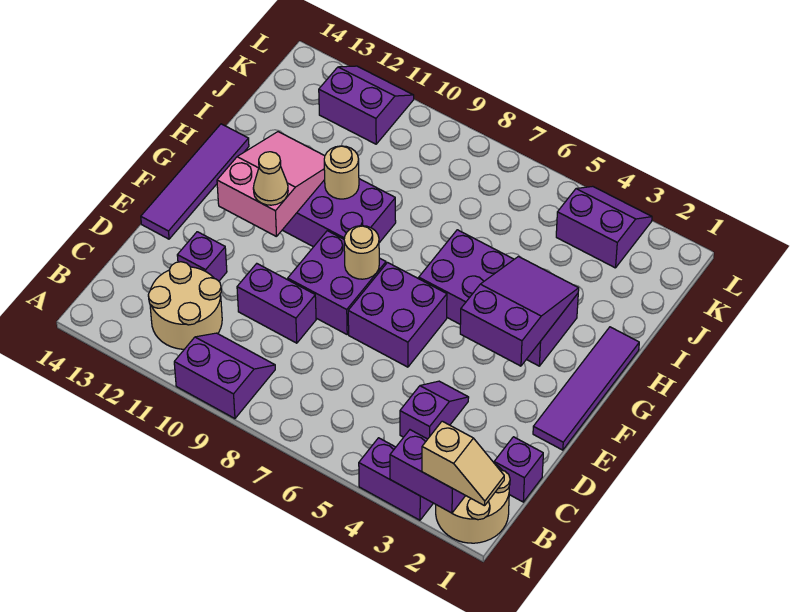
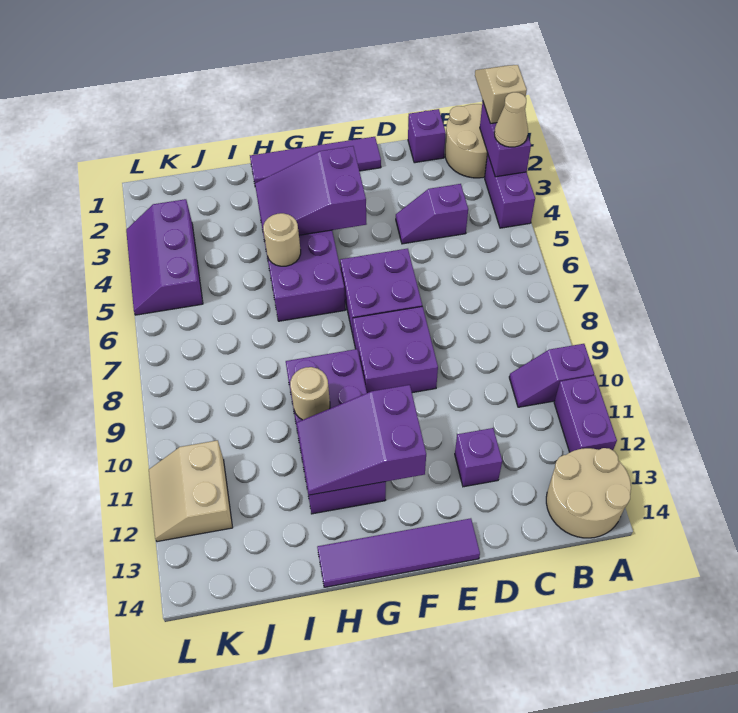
purple slope A9:B10 level 1 top A -> purple slope A10:B10 level 1 top A
tan round brick B11:C12 level 1 -> tan round brick A13:B14 level 1
purple brick D9:D10 level 1 -> purple brick A11:A12 level 1
tan round brick F8 level 2 -> tan round brick H5 level 2
pink slope F11:H12 level 2 top F -> purple slope F11:H12 level 2 top F
tan cone F11 level 3 -> tan cone A3 level 3
purple slope K3:L4 level 1 top K -> purple slope K3:L5 level 1 top K
purple slope K11:L12 level 1 top K -> tan slope K11:L12 level 1 top K

